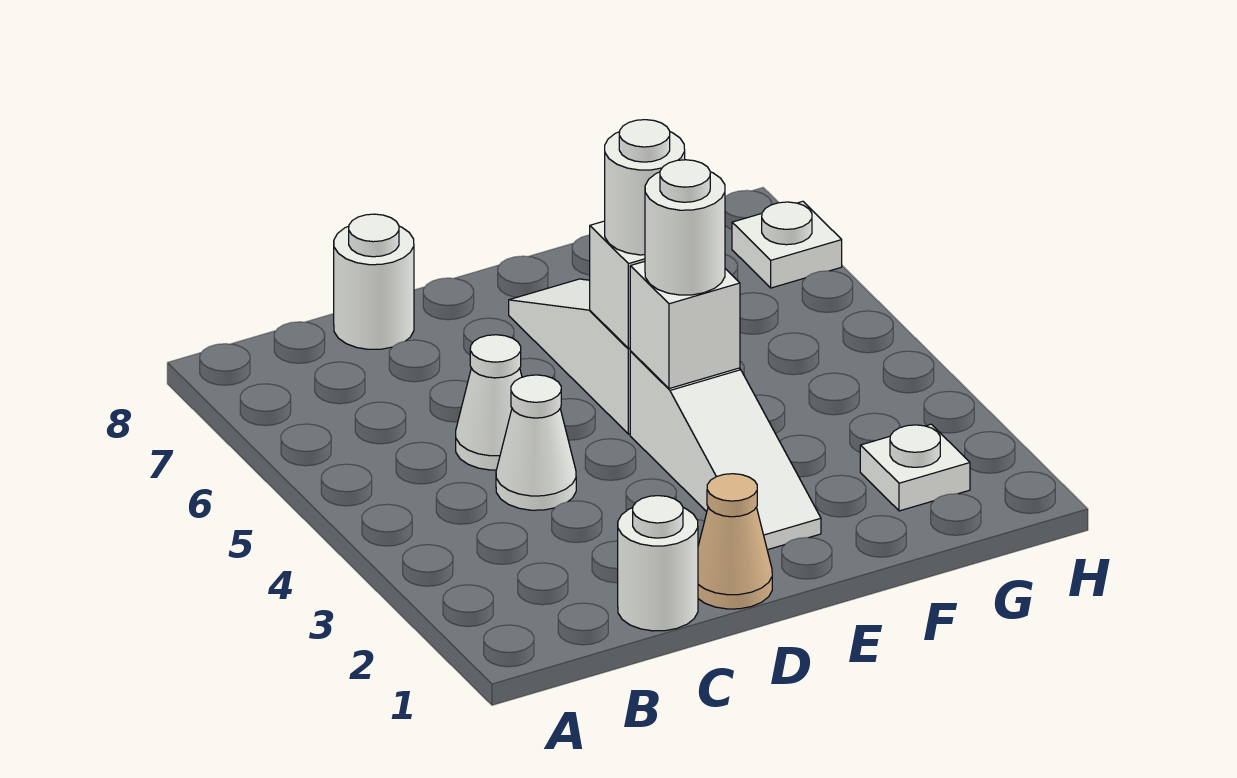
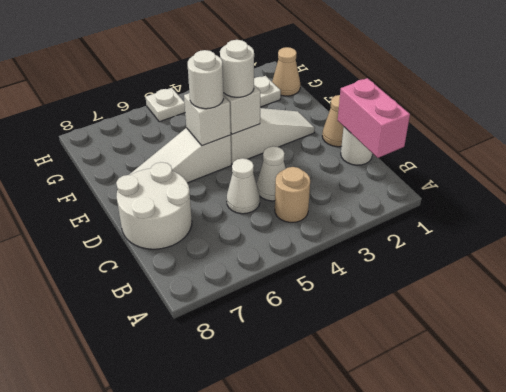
none -> pink brick B1:C1 level 2
none -> tan round brick B4 level 1
white round brick C8 level 1 -> white round brick C7:D8 level 1
none -> tan cone G1 level 1
white plate H7 level 1 -> white plate H5 level 1

